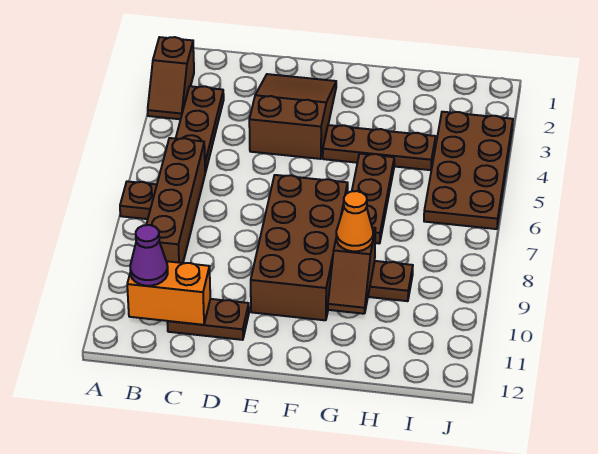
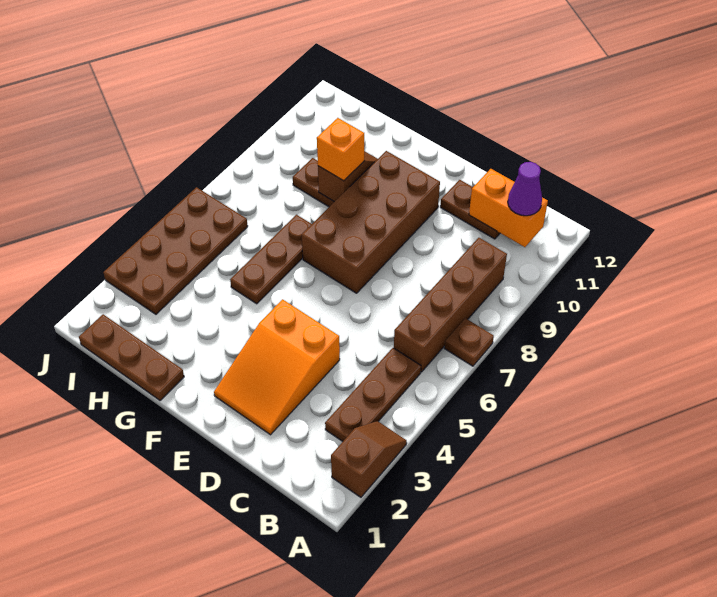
brown slope D2:E4 level 1 top 4 -> orange slope D2:E4 level 1 top 4
brown plate F4:H4 level 1 -> brown plate G1:I1 level 1
orange cone G9 level 3 -> orange brick G9 level 3

